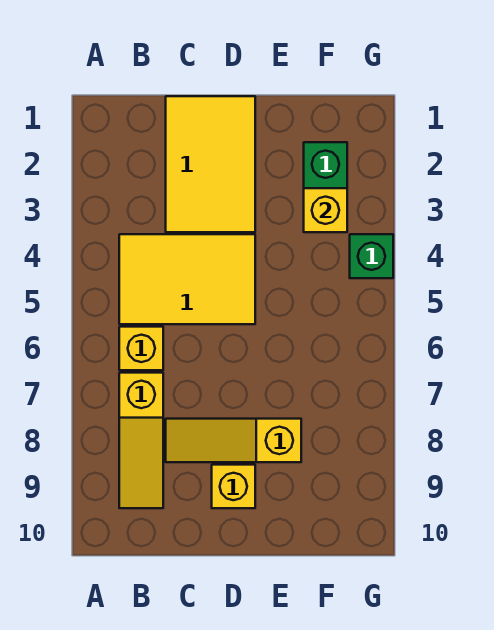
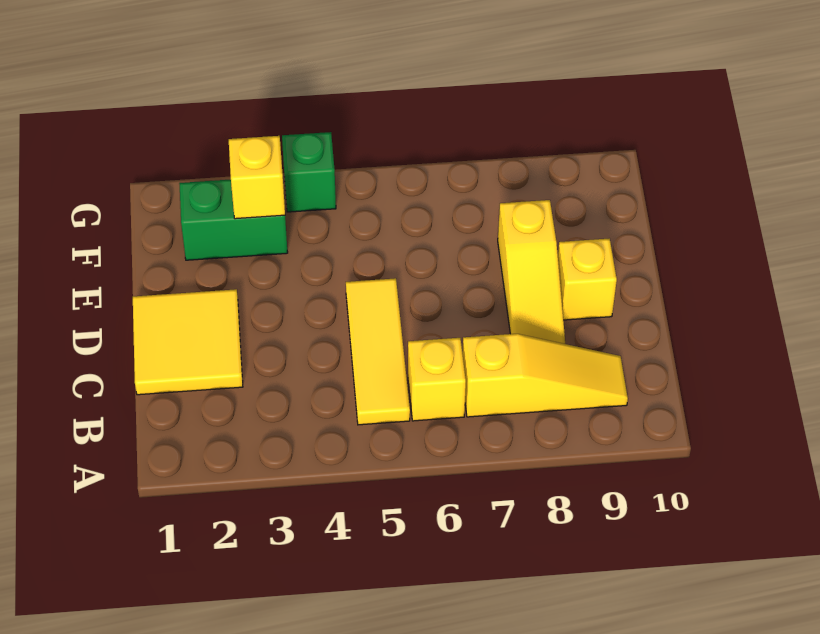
yellow tile B4:D5 level 1 -> yellow tile B5:D5 level 1
yellow tile C1:D3 level 1 -> yellow tile C1:D2 level 1

